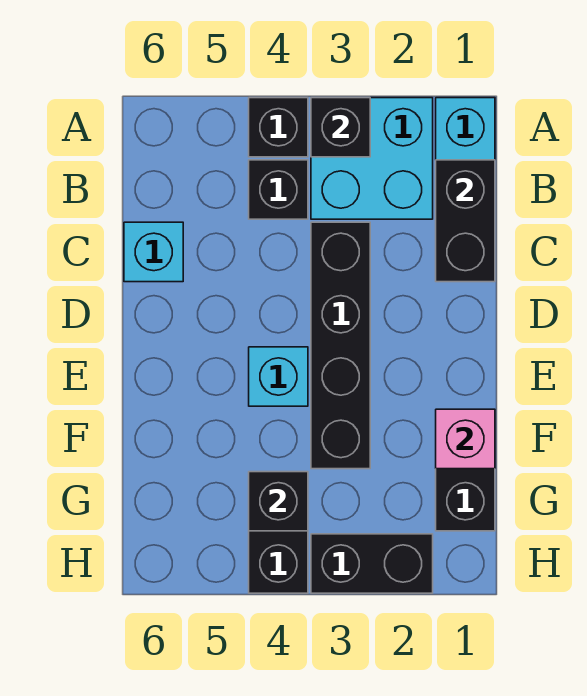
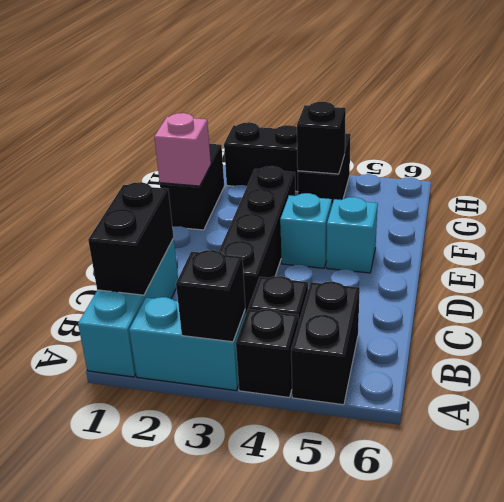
cyan brick A2:B3 level 1 -> cyan brick A2:A3 level 1
none -> black brick A5:B5 level 1
cyan brick C6 level 1 -> cyan brick E5 level 1

